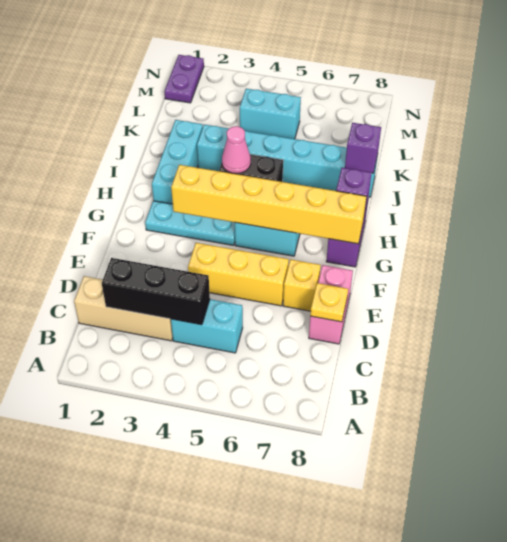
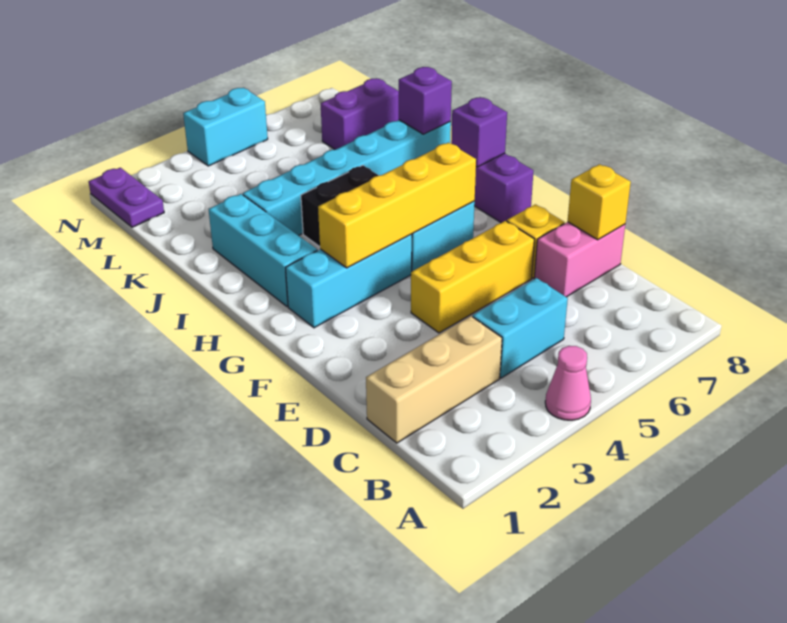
black brick C2:C4 level 2 -> none
pink brick D8:E8 level 1 -> pink brick D7:D8 level 1
yellow plate D8 level 2 -> yellow brick D8 level 2
cyan plate G2:G4 level 1 -> cyan brick G2:G4 level 1
yellow brick G3:G8 level 2 -> yellow brick G3:G6 level 2
pink cone I4 level 2 -> pink cone A4 level 1
cyan brick L4:L5 level 1 -> cyan brick N4:N5 level 1
none -> purple brick L7:L8 level 1

